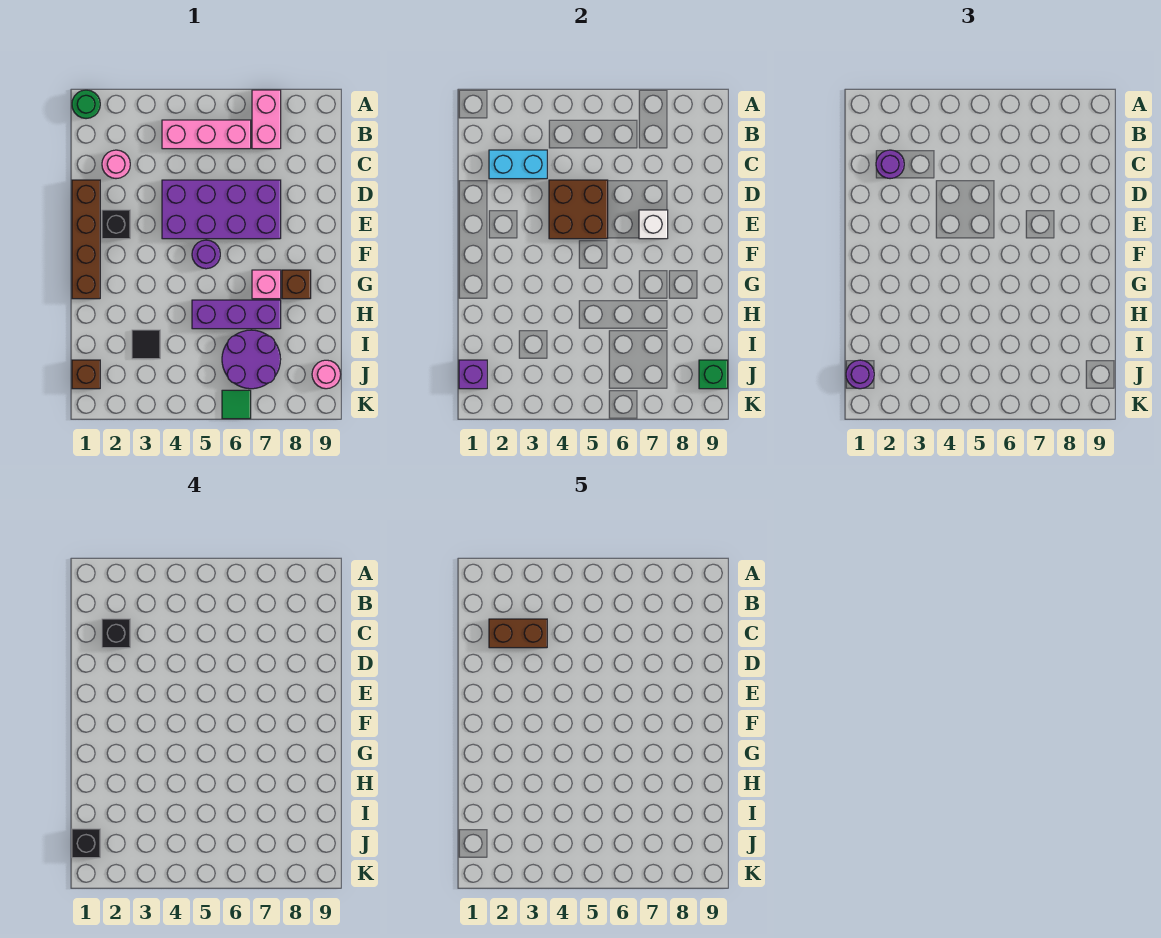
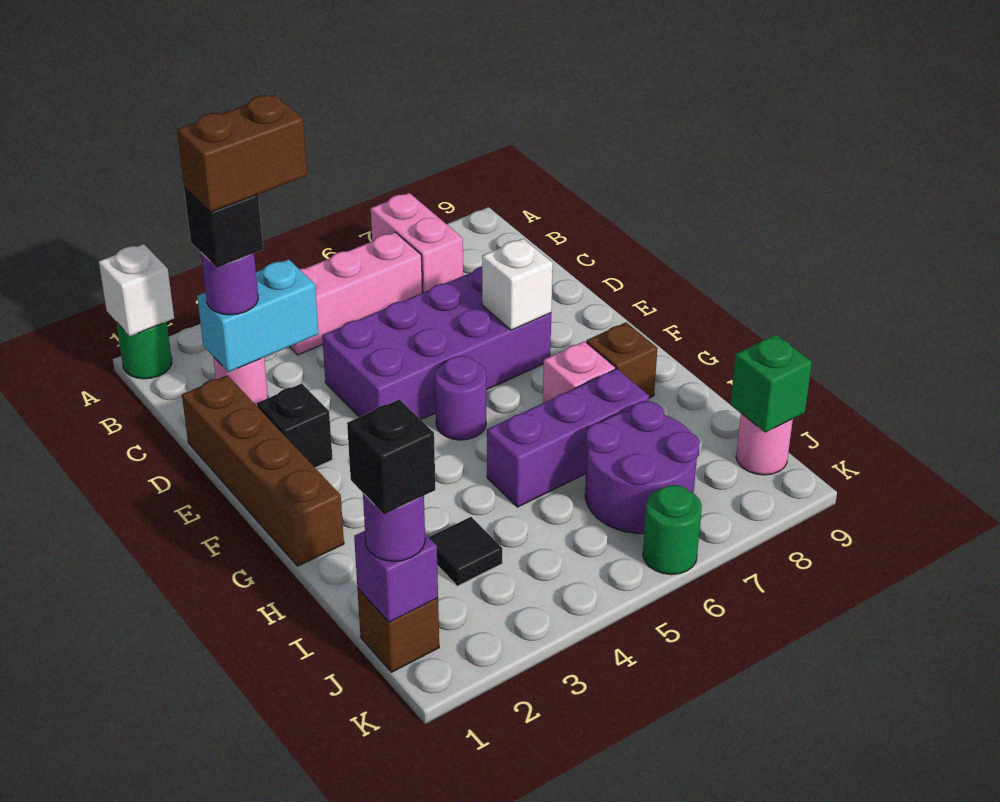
none -> white brick A1 level 2
brown brick D4:E5 level 2 -> none
green tile K6 level 1 -> green round brick K6 level 1

